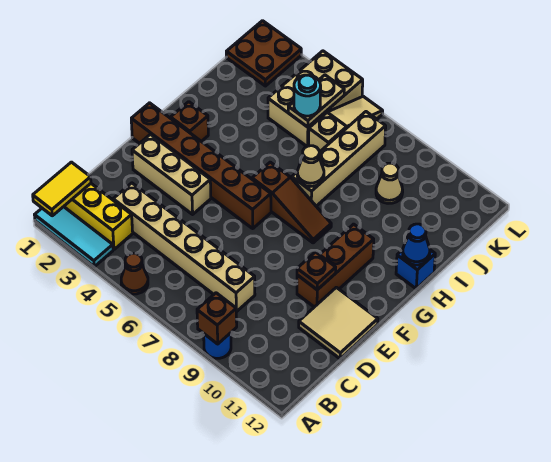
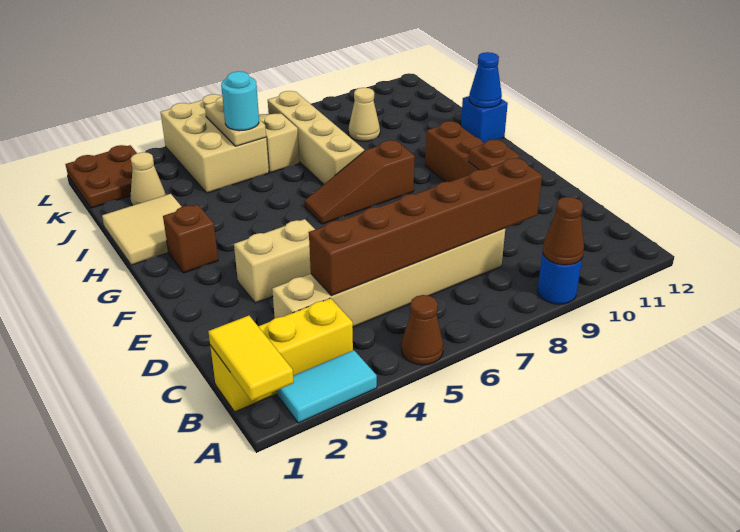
cyan tile A1:A3 level 1 -> cyan tile A2:A3 level 1
brown brick A9 level 2 -> brown cone A9 level 2
tan tile D11:E12 level 1 -> tan tile H1:I2 level 1
tan brick E2:E4 level 1 -> tan brick E3:E4 level 1
brown brick F1:F6 level 1 -> brown brick C4:C9 level 2
brown slope G6:G8 level 1 top 6 -> brown slope G6:G8 level 1 top 8
tan cone H7 level 2 -> tan cone J2 level 1

